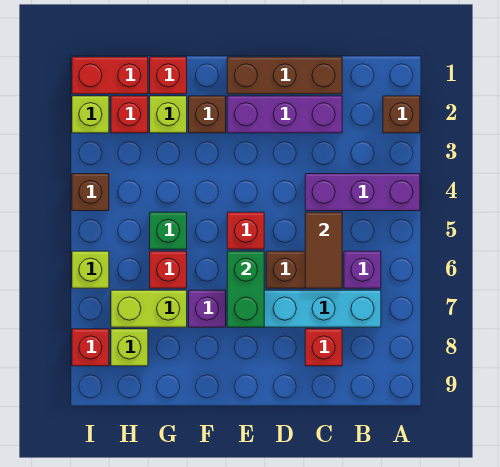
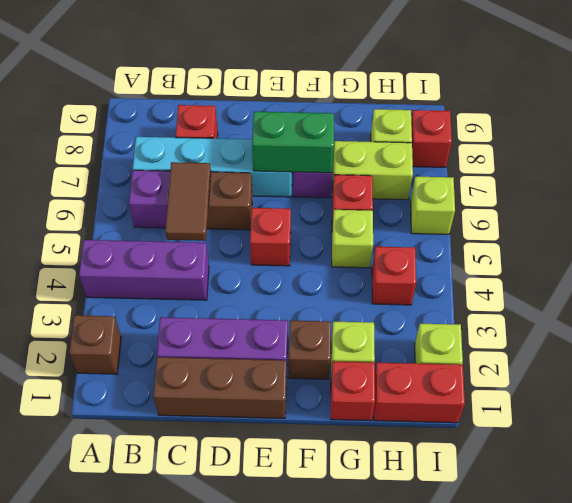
green brick E6:E7 level 2 -> green brick E7:F7 level 2
green brick G5 level 1 -> lime brick G5 level 1
red brick H2 level 1 -> red brick H4 level 1
brown brick I4 level 1 -> none

